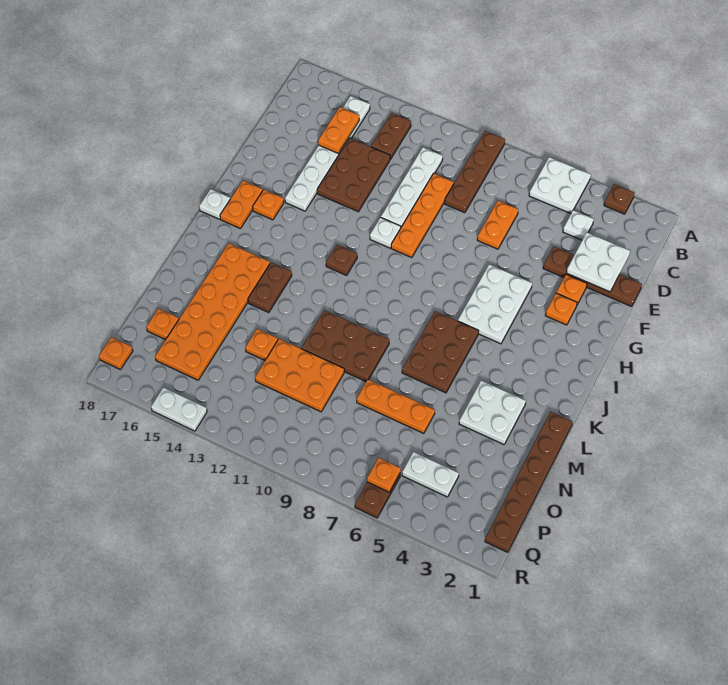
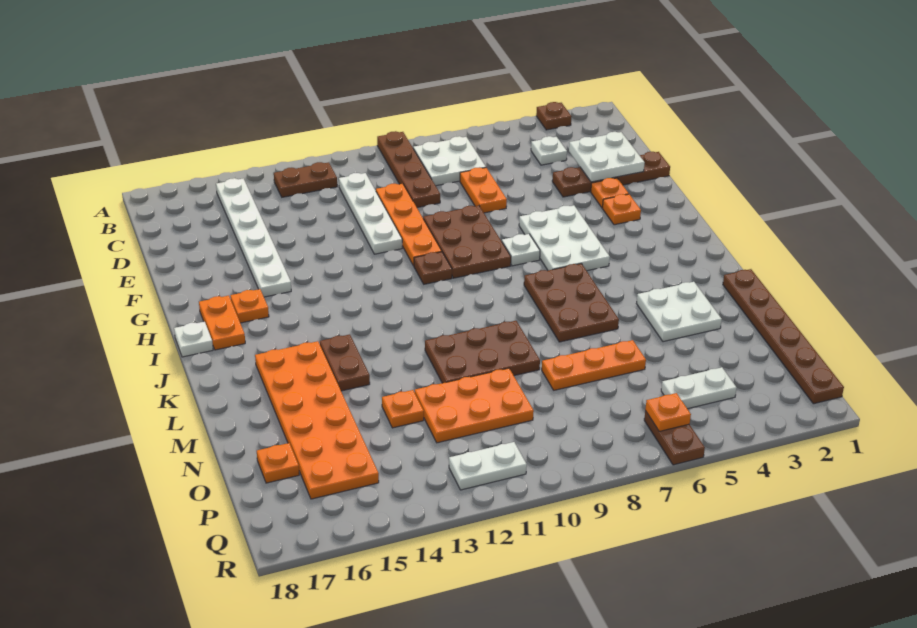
white plate A5:B6 level 1 -> white plate B7:C8 level 1
brown plate B13:C13 level 1 -> brown plate B12:B13 level 1
orange plate C15:D15 level 2 -> none
brown plate D13:F14 level 1 -> brown plate F8:H9 level 1
white plate G11 level 1 -> white plate H7 level 1
brown plate I12 level 1 -> brown plate H10 level 1
orange plate Q18 level 1 -> none
white plate R14:R15 level 1 -> white plate Q11:Q12 level 1

